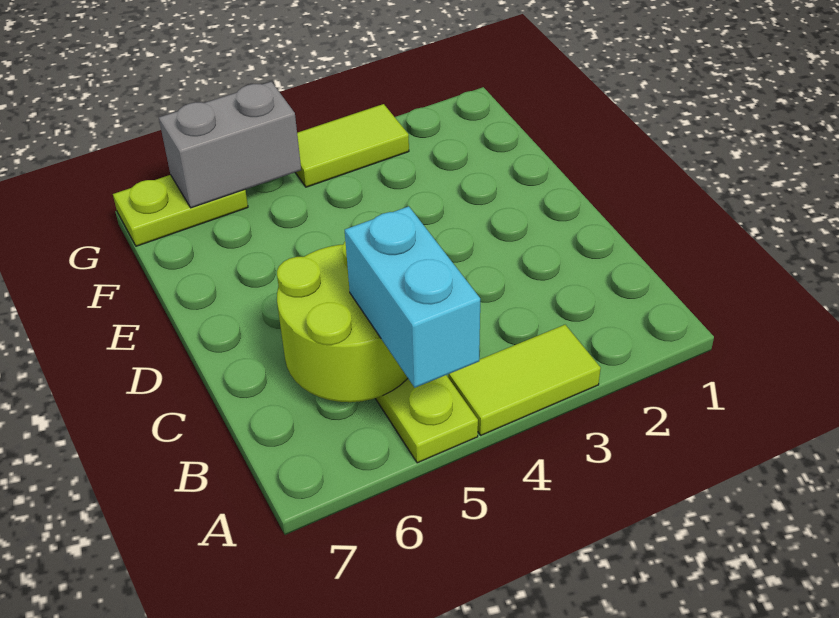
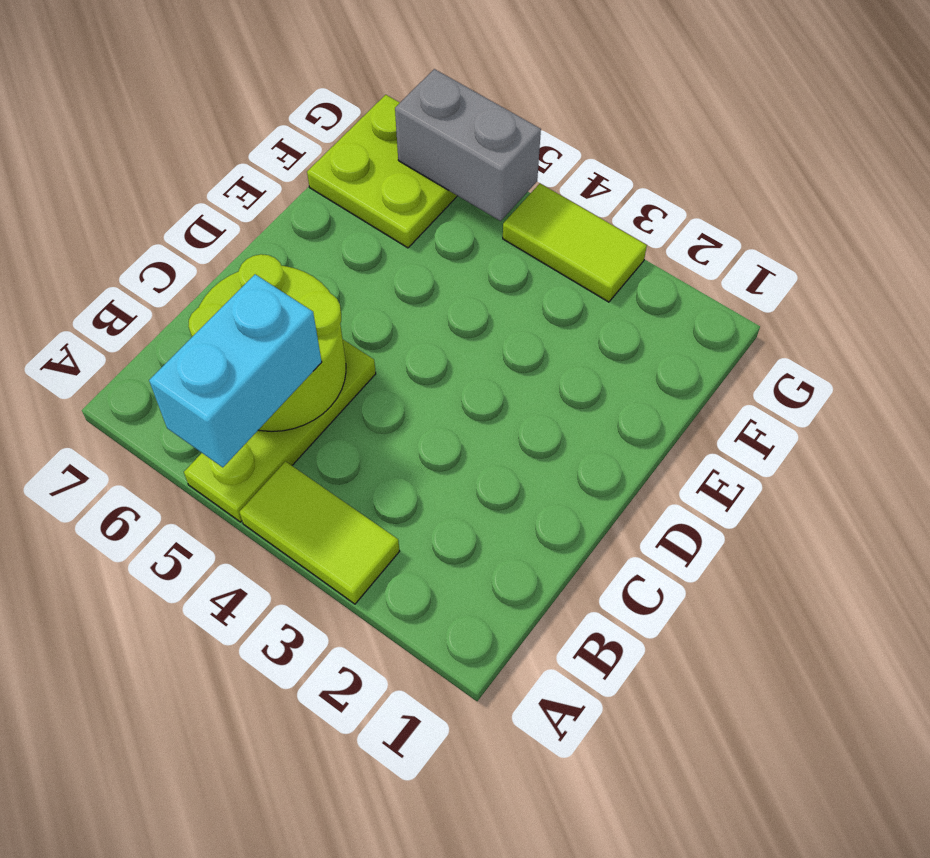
lime plate G6:G7 level 1 -> lime plate F6:G7 level 1

